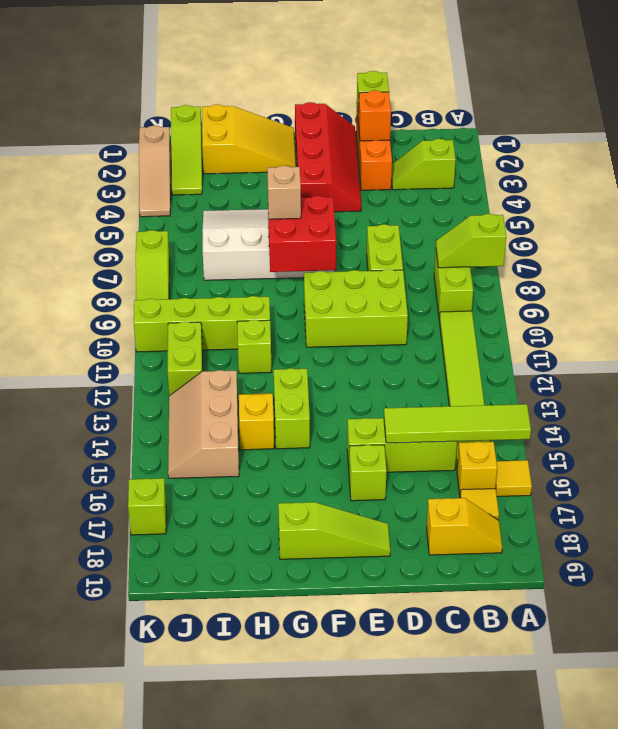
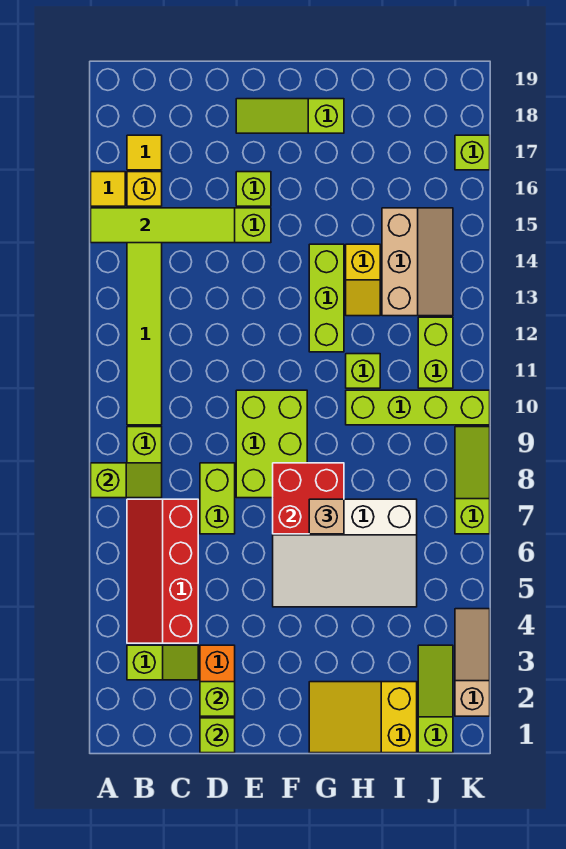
yellow slope B18:C18 level 1 top C -> none
orange brick D2 level 2 -> lime brick D2 level 2
lime brick D9:F10 level 1 -> lime brick E8:F10 level 1
red slope E1:F4 level 1 top F -> red slope B4:C7 level 1 top C
lime brick G13:G14 level 1 -> lime brick G12:G14 level 1

